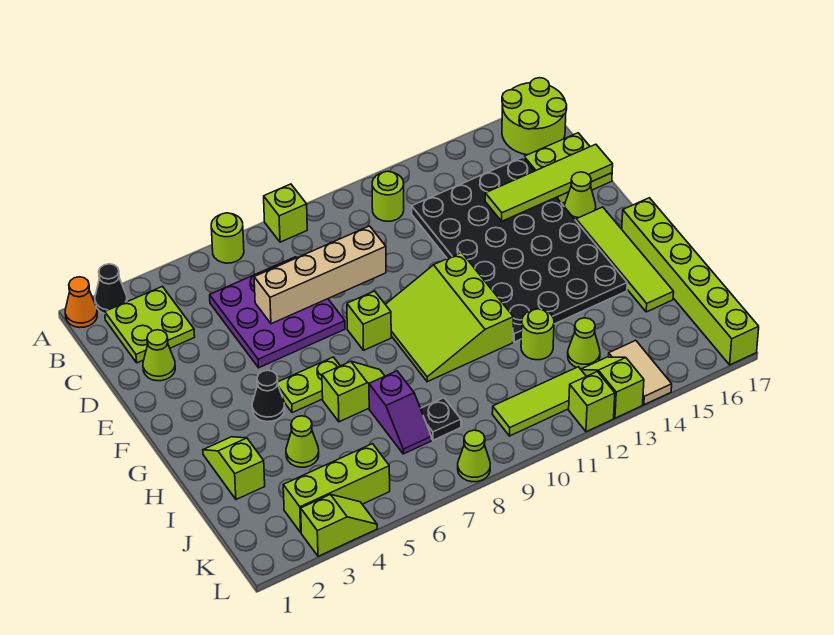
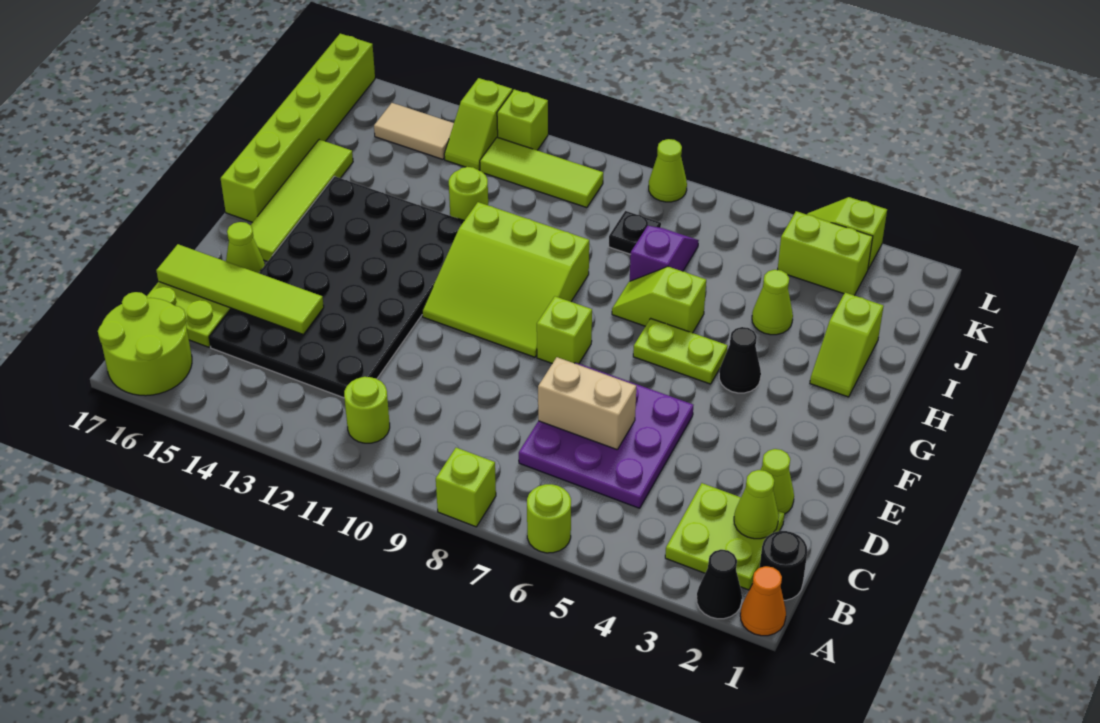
none -> black round brick B1 level 1
tan brick D6:D9 level 2 -> tan brick D6:D7 level 2
lime slope F9:H11 level 1 top 11 -> lime slope F9:H11 level 1 top H
lime cone J13 level 1 -> lime cone C2 level 2
lime brick K3:K5 level 1 -> lime brick K3:K4 level 1
tan tile K14:L14 level 1 -> tan tile K14:K15 level 1

